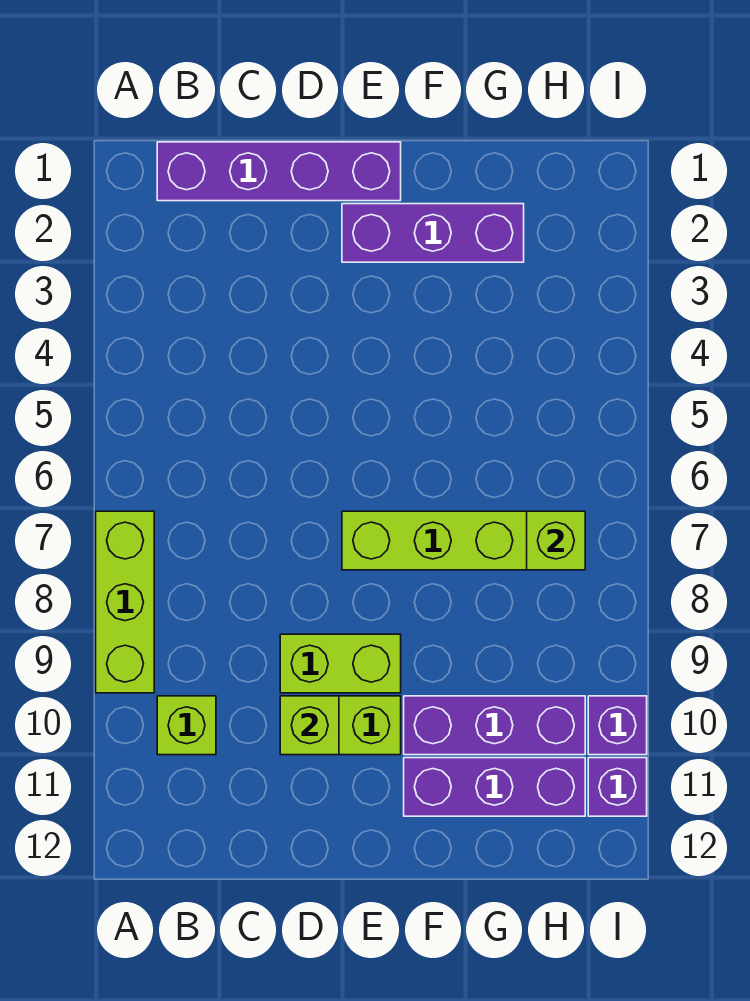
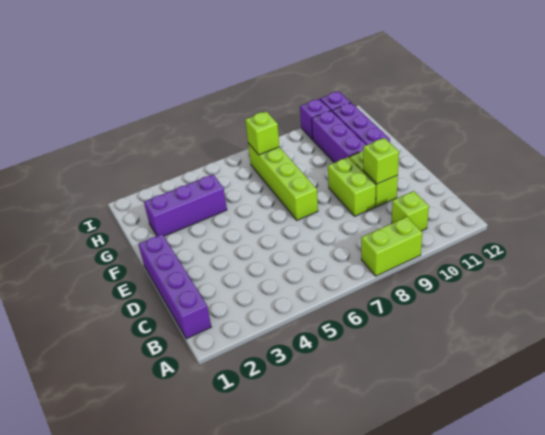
lime brick A7:A9 level 1 -> lime brick A8:A9 level 1
purple brick E2:G2 level 1 -> purple brick G2:G4 level 1

